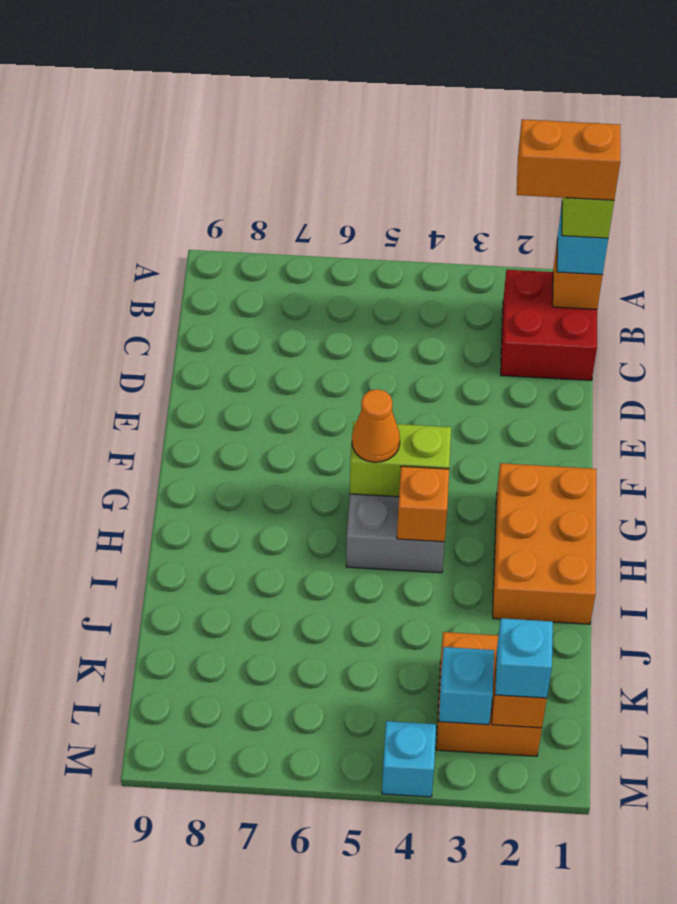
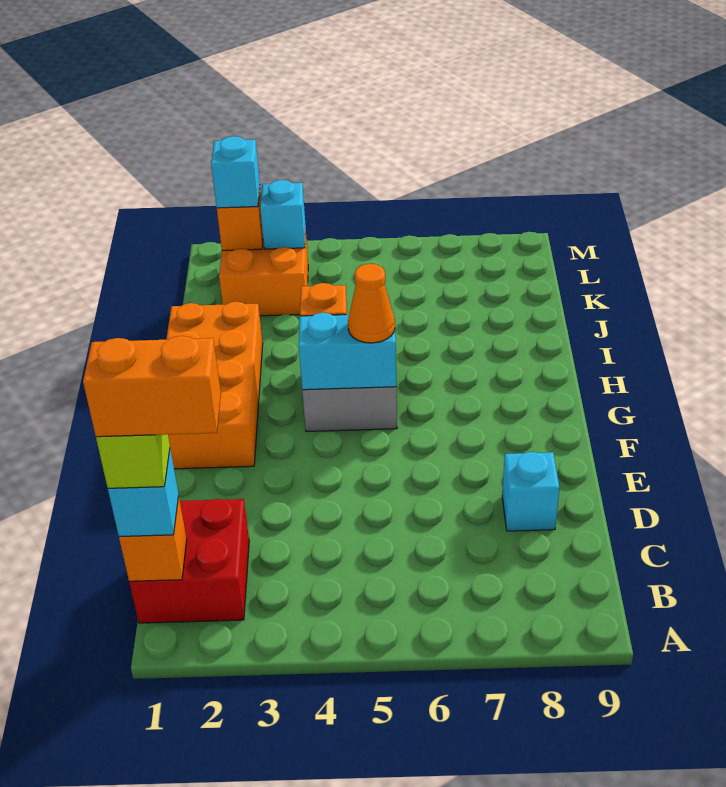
orange brick G1:I2 level 1 -> orange brick F1:I2 level 1
lime brick G4:G5 level 2 -> cyan brick G4:G5 level 2
cyan brick M4 level 1 -> cyan brick D8 level 1

